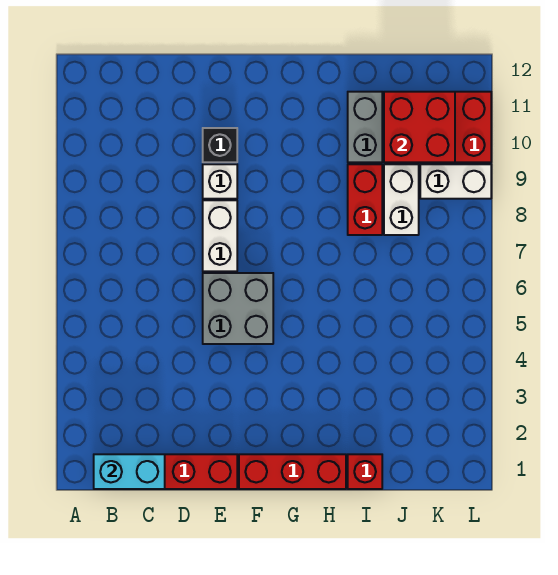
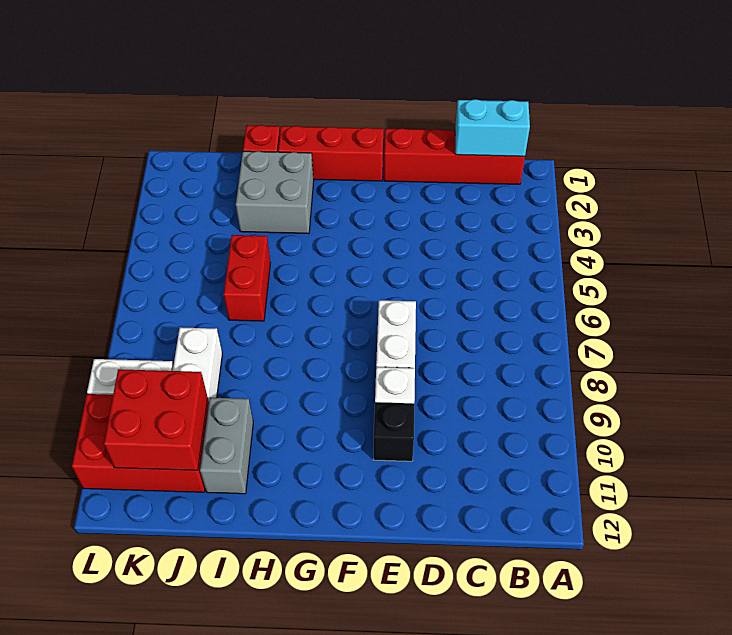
grey brick E5:F6 level 1 -> grey brick H2:I3 level 1
red brick I8:I9 level 1 -> red brick I5:I6 level 1

